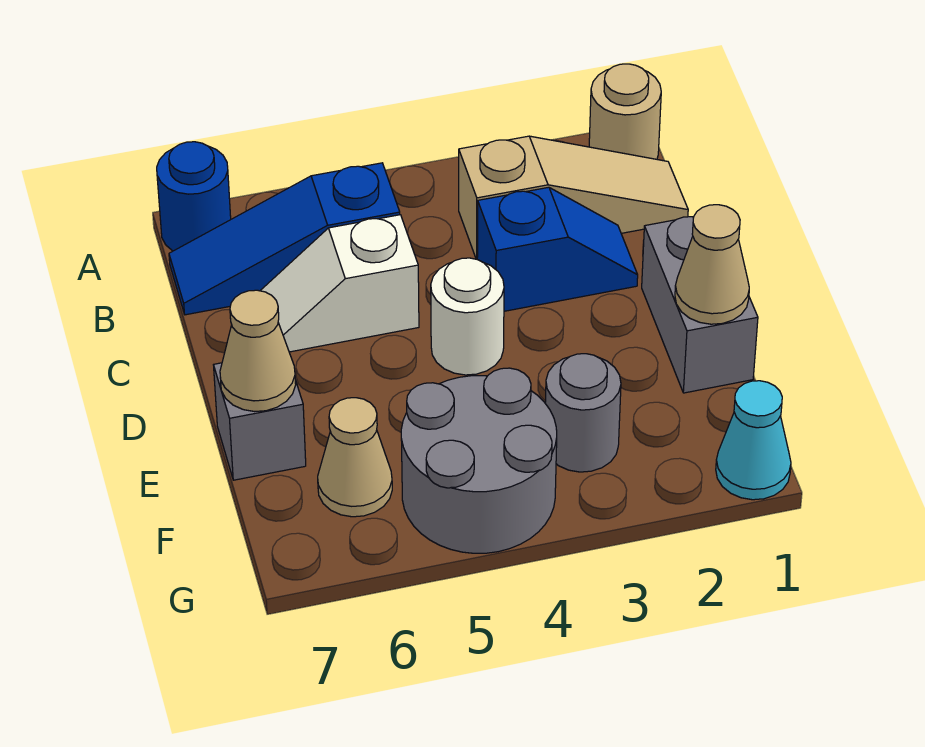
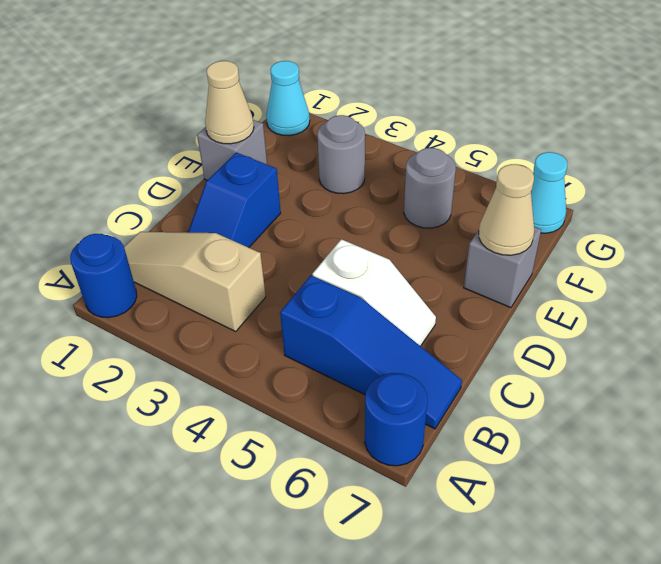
tan round brick A1 level 1 -> blue round brick A1 level 1
blue slope C2:C3 level 1 top 3 -> blue slope C2:D2 level 1 top D
grey brick D1:E1 level 1 -> grey brick E1 level 1
white round brick D4 level 1 -> none
grey round brick F4:G5 level 1 -> grey round brick F5 level 1
tan cone F6 level 1 -> none
none -> cyan cone G7 level 1

